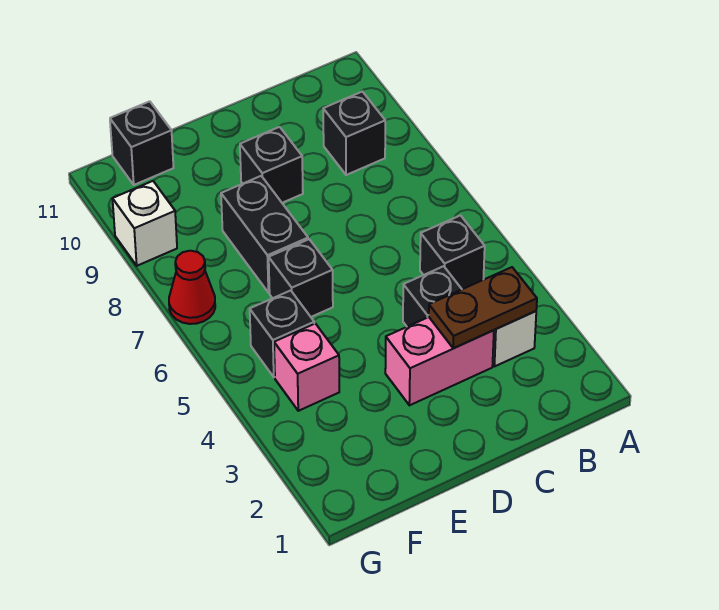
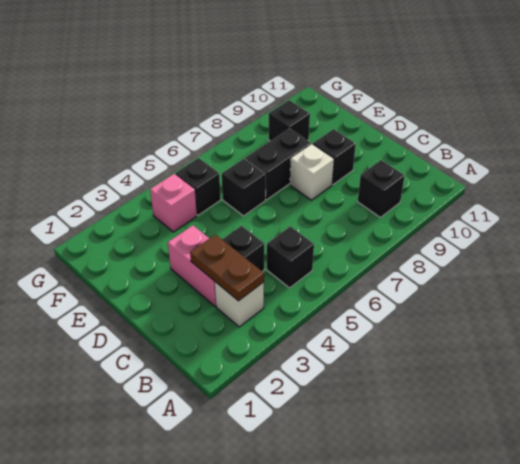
black brick F11 level 1 -> black brick F9 level 1
red cone G7 level 1 -> none
white brick G9 level 1 -> white brick D8 level 1

